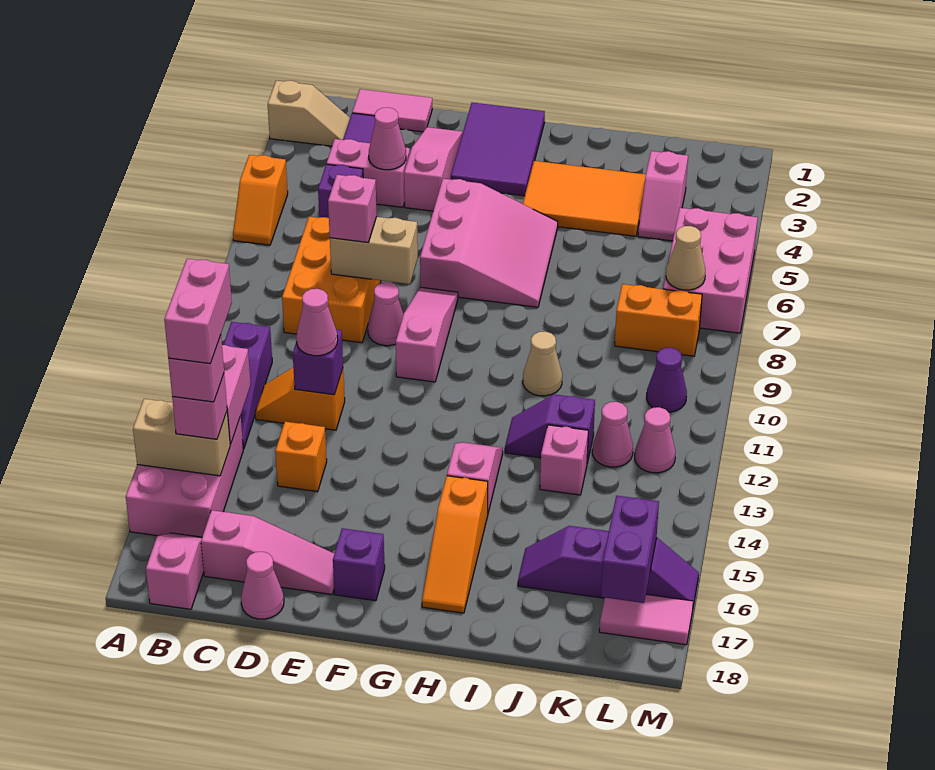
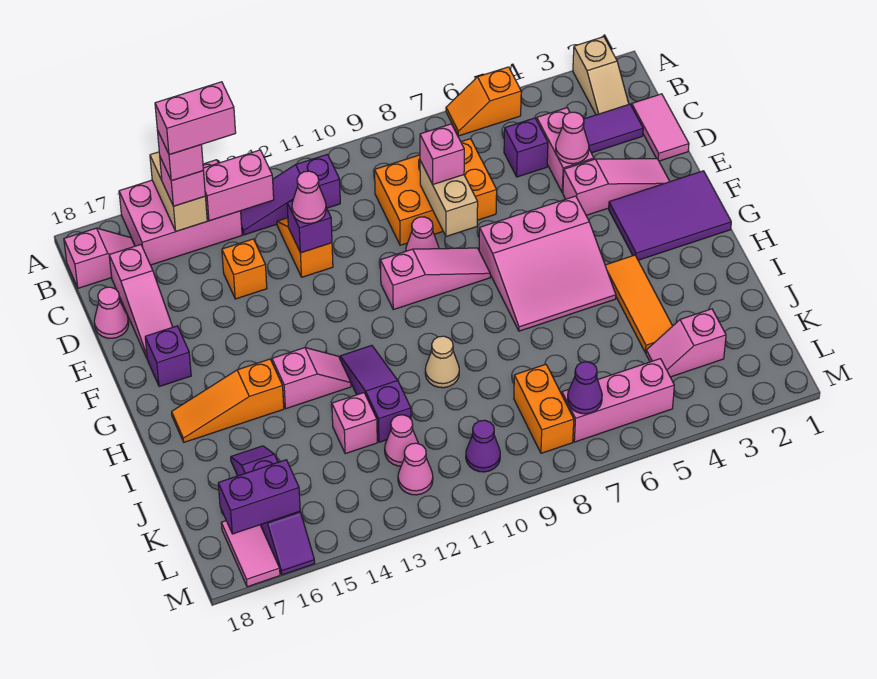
orange tile H3:J4 level 1 -> orange tile H4:J4 level 1
purple slope I12:J12 level 1 top J -> purple slope H12:J12 level 1 top J
pink brick L5:M7 level 1 -> pink brick L5:L7 level 1
tan cone L7 level 2 -> purple cone L7 level 2

